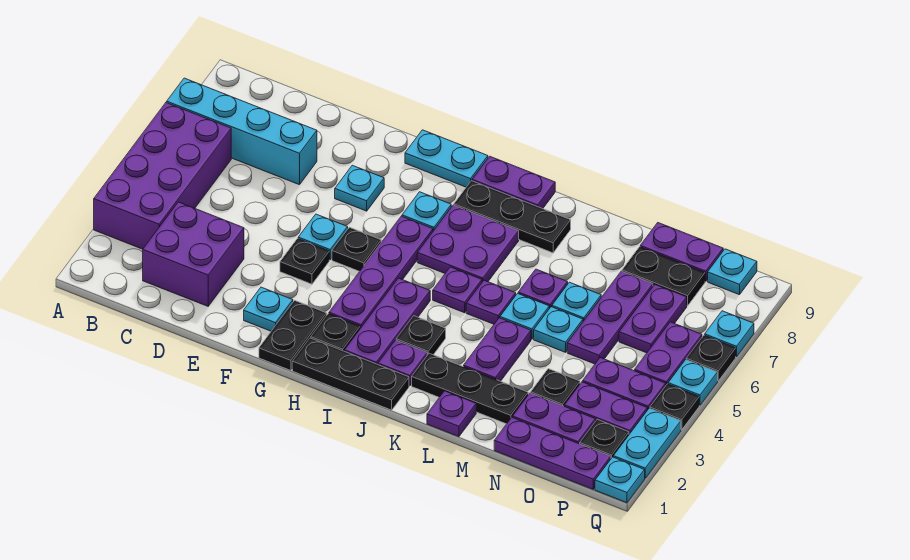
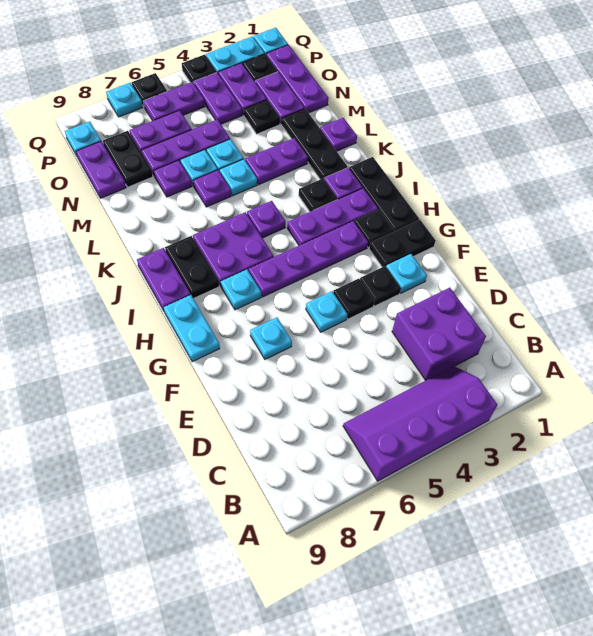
purple brick A3:B6 level 1 -> purple slope A3:B6 level 1 top A
cyan brick A7:D7 level 1 -> none
black plate G5 level 1 -> black plate F3 level 1
black plate I8:K8 level 1 -> black plate I8:J8 level 1
purple plate K5 level 1 -> purple plate M7 level 1
cyan plate Q5 level 1 -> none

